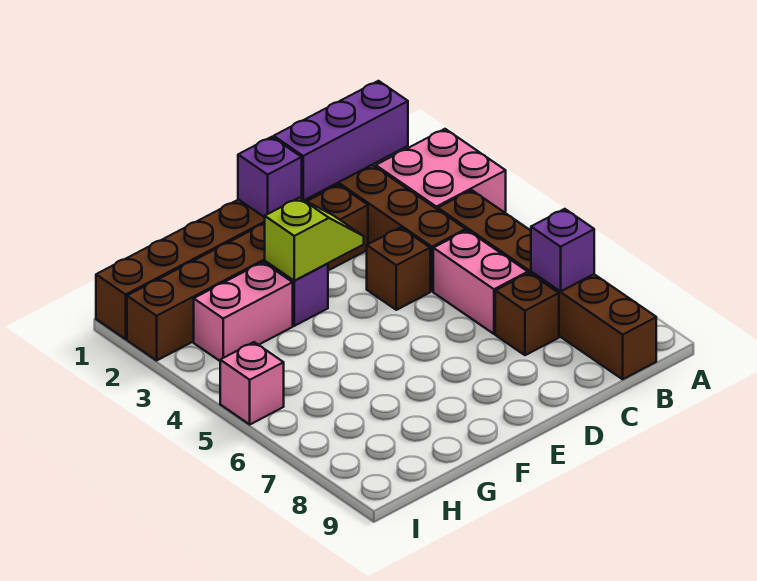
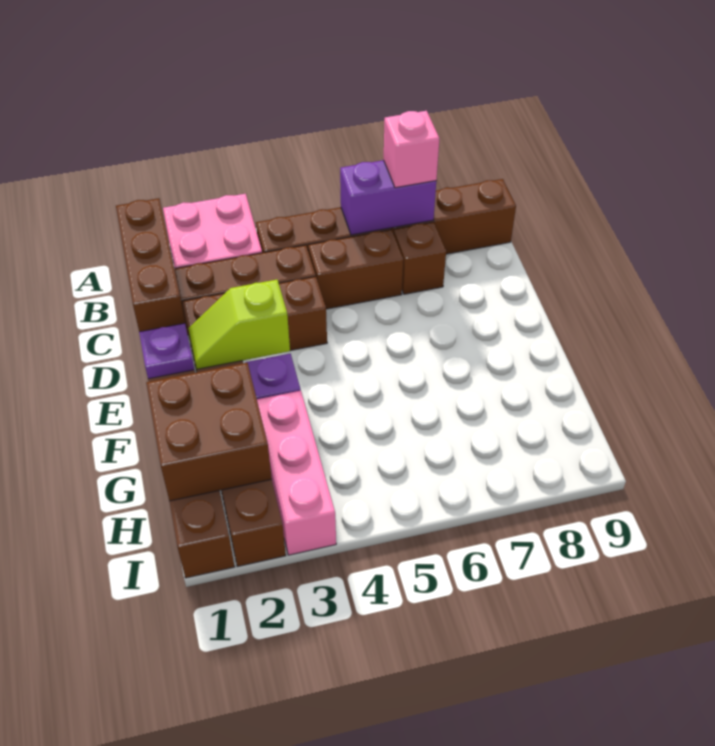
purple brick B1:D1 level 2 -> brown brick B1:D1 level 2
purple brick B7 level 2 -> purple brick B6:B7 level 2
pink brick C5:C6 level 1 -> brown brick C5:C6 level 1
purple brick E1 level 2 -> purple plate E1 level 2
lime slope E3:F3 level 2 top F -> lime slope E2:E3 level 2 top 3
none -> brown brick G1:H2 level 2
pink brick G3:H3 level 1 -> pink brick G3:I3 level 1
pink brick I5 level 1 -> pink brick B7 level 3

